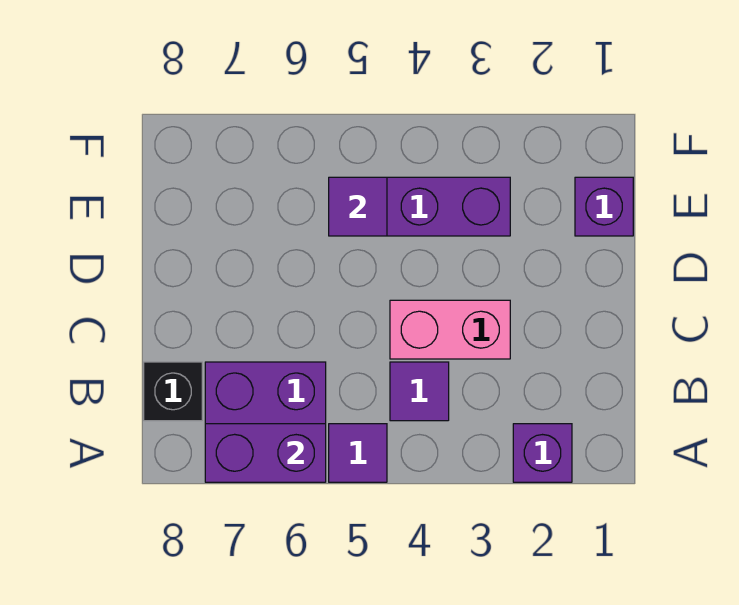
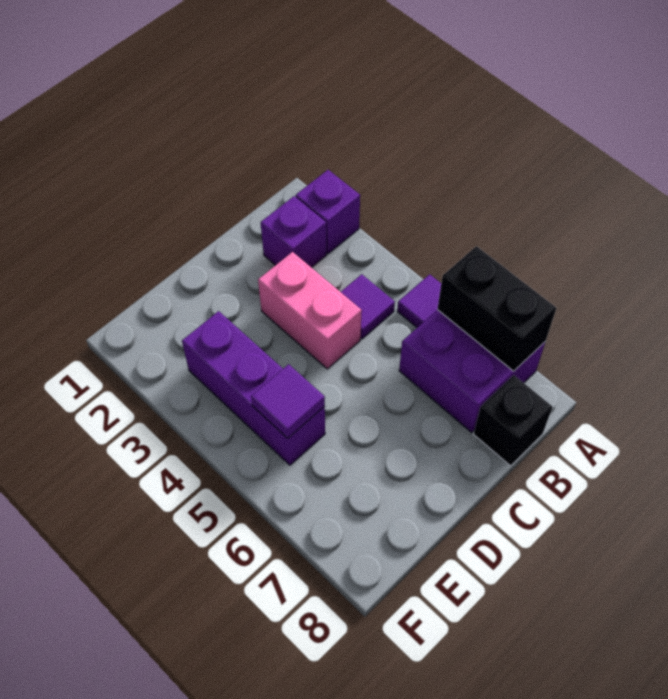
purple brick A6:A7 level 2 -> black brick A6:A7 level 2
purple brick E1 level 1 -> purple brick B2 level 1

